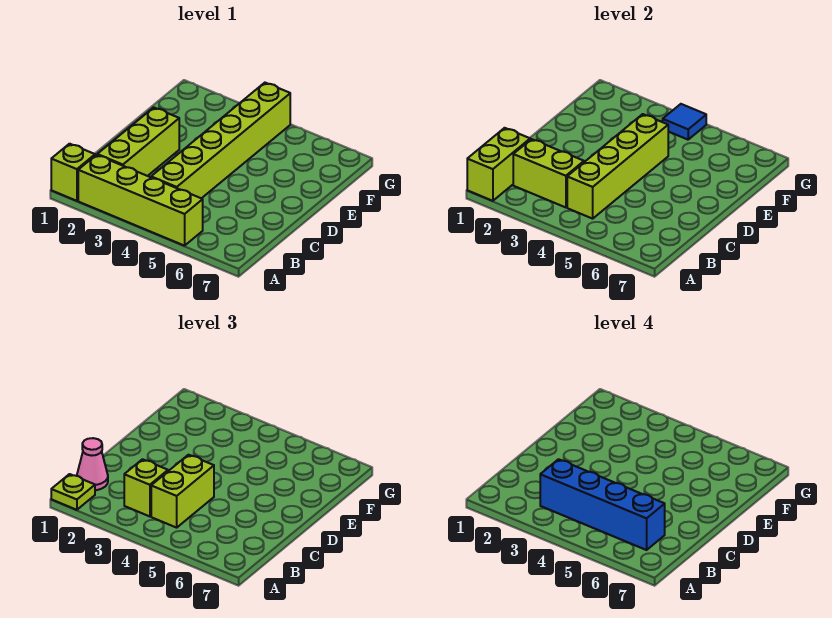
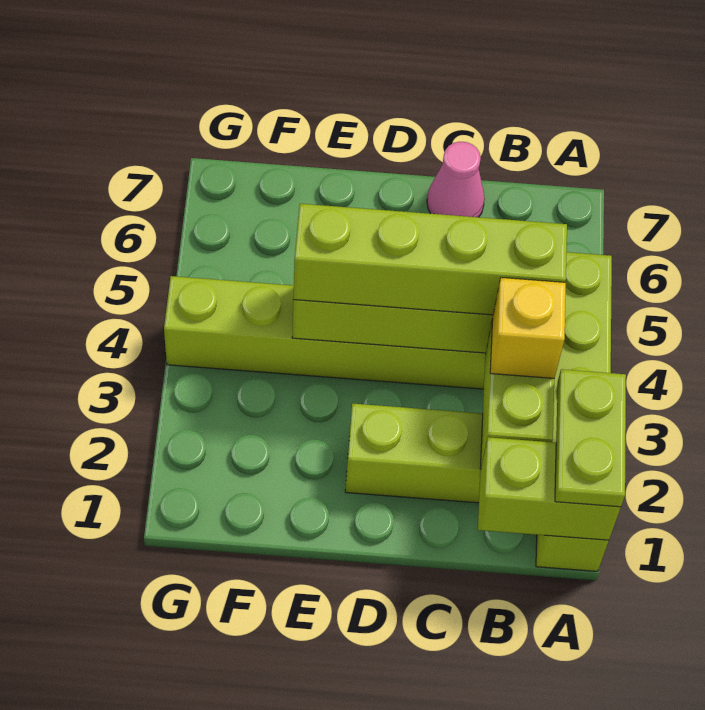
lime plate A1 level 3 -> lime plate A1:A2 level 3
pink cone B1 level 3 -> pink cone C7 level 1
lime brick B3 level 3 -> yellow brick B3 level 3
blue brick B3:B6 level 4 -> none
lime brick B4:C4 level 3 -> lime brick B4:E4 level 3
blue tile G4 level 2 -> none

